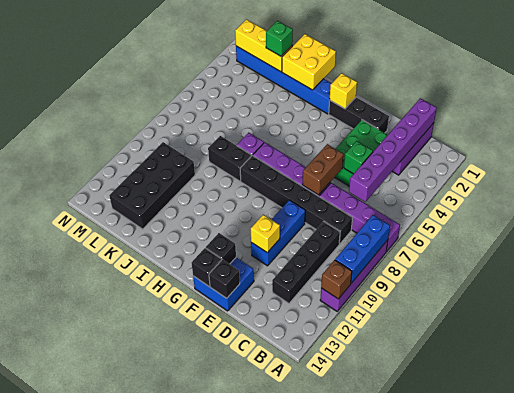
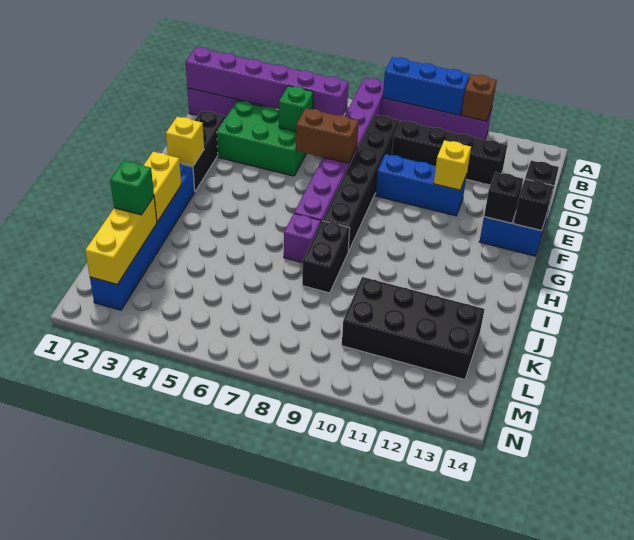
yellow brick I1:J2 level 2 -> yellow brick I2:J2 level 2

